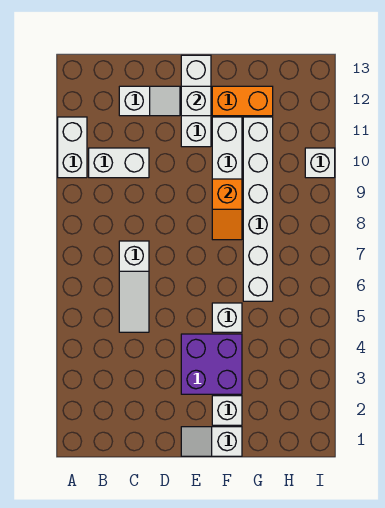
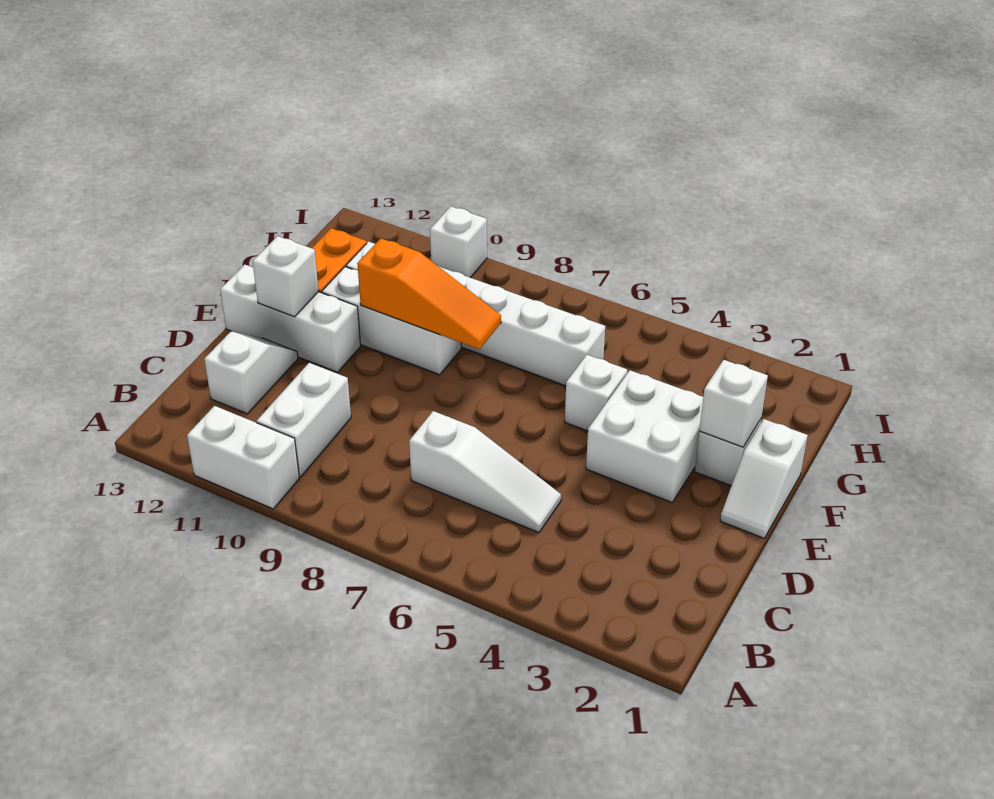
purple brick E3:F4 level 1 -> white brick E3:F4 level 1
none -> white brick F2 level 2
orange slope F8:F9 level 2 top 9 -> orange slope F8:F10 level 2 top 10

